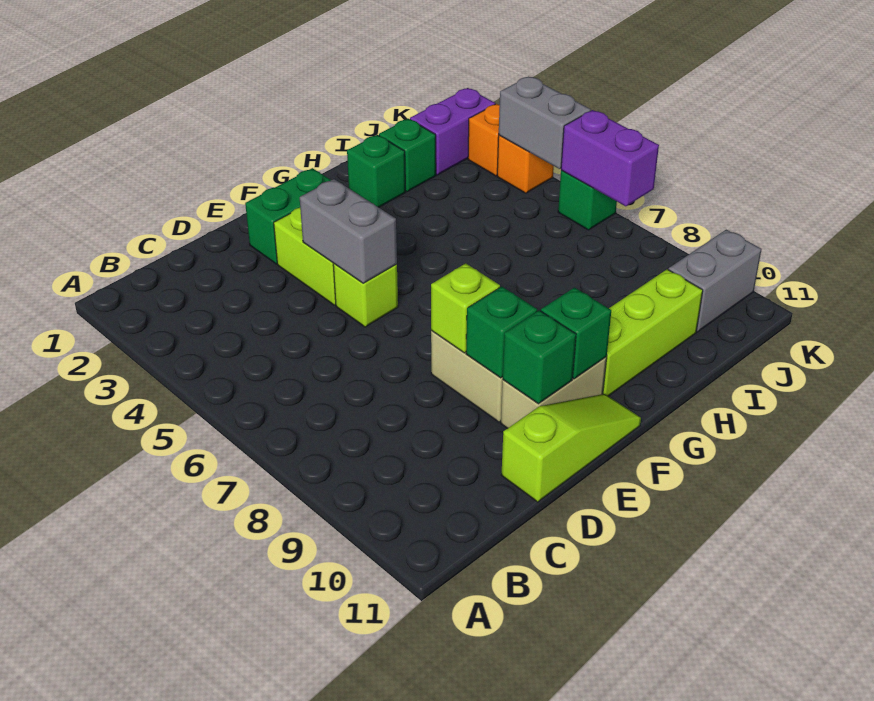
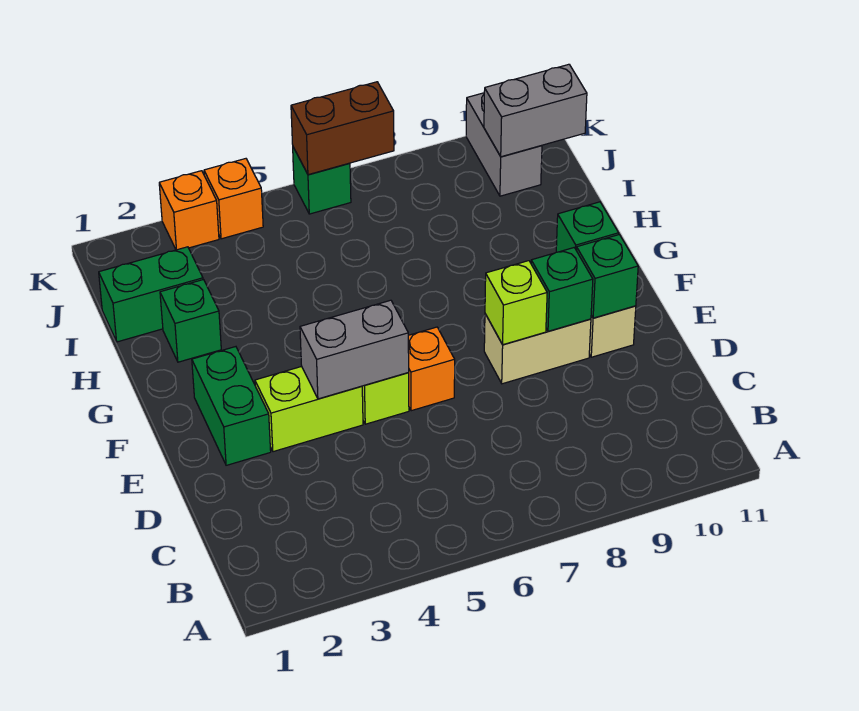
lime slope D11:F11 level 1 top D -> none
none -> orange brick E6 level 1
lime brick G10:I10 level 1 -> none
green brick I2 level 1 -> green brick I1:I2 level 1
purple brick J2:K2 level 1 -> none
grey brick K4:K5 level 2 -> grey brick J10:J11 level 2
purple brick K6:K7 level 2 -> brown brick K6:K7 level 2

